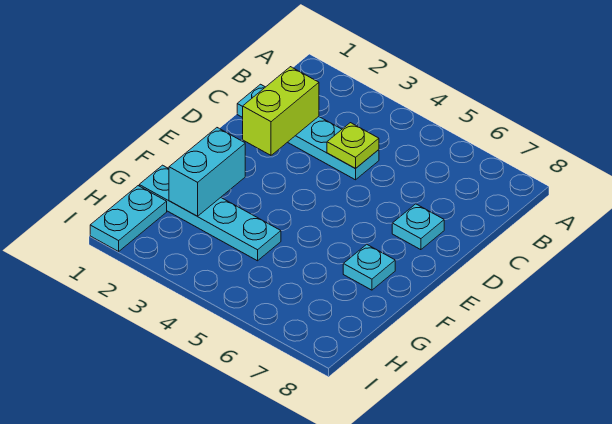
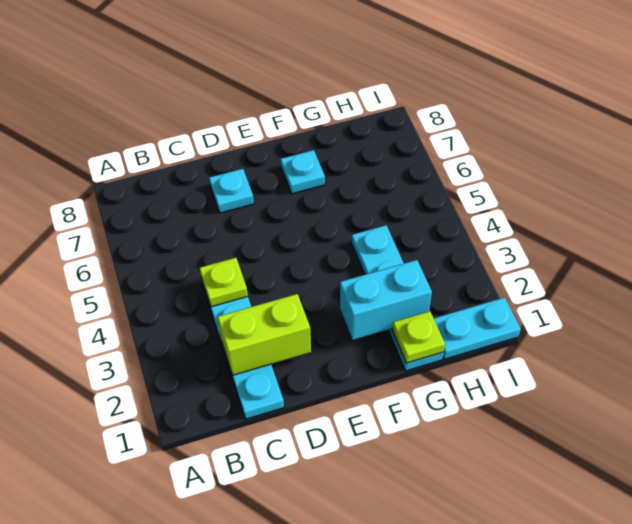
none -> lime plate G1 level 2

